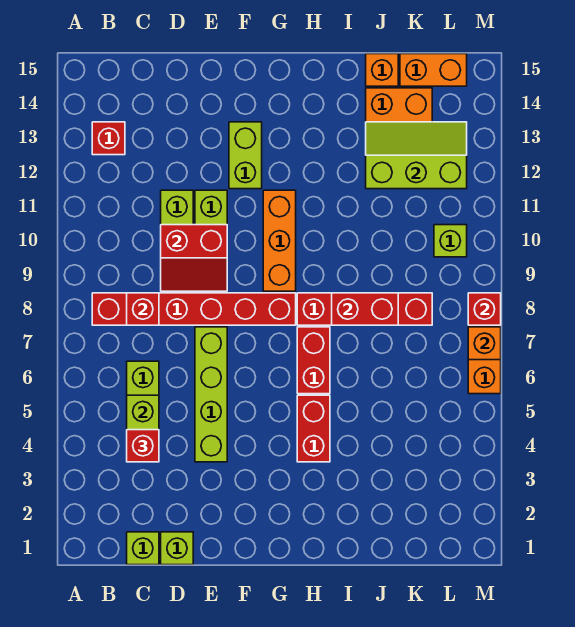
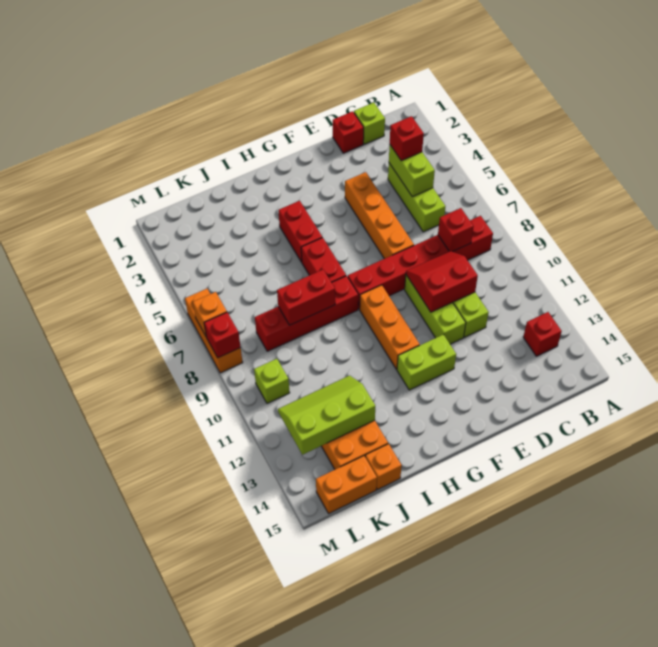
lime brick D1 level 1 -> red brick D1 level 1
lime brick E4:E7 level 1 -> orange brick E4:E7 level 1
lime brick F12:F13 level 1 -> lime brick F12:G12 level 1
lime slope J12:L13 level 2 top 12 -> lime slope J12:L13 level 2 top 13

